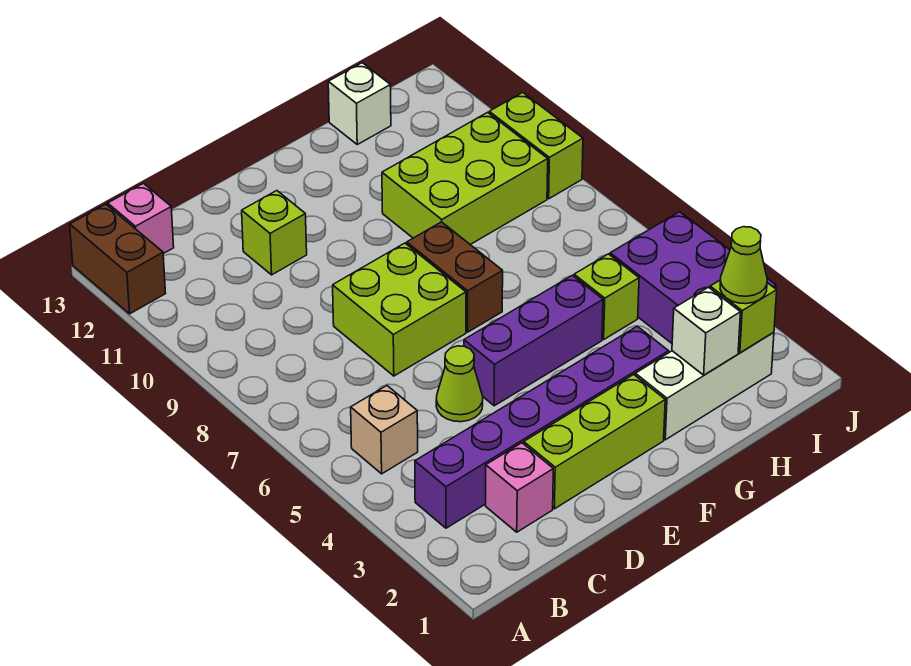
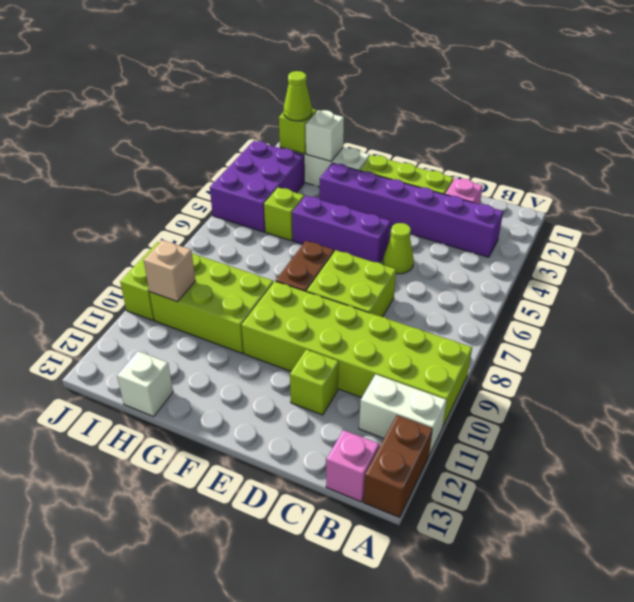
none -> lime brick A9:F10 level 1
none -> white brick A11:B11 level 1
tan brick B5 level 1 -> tan brick I10 level 2

